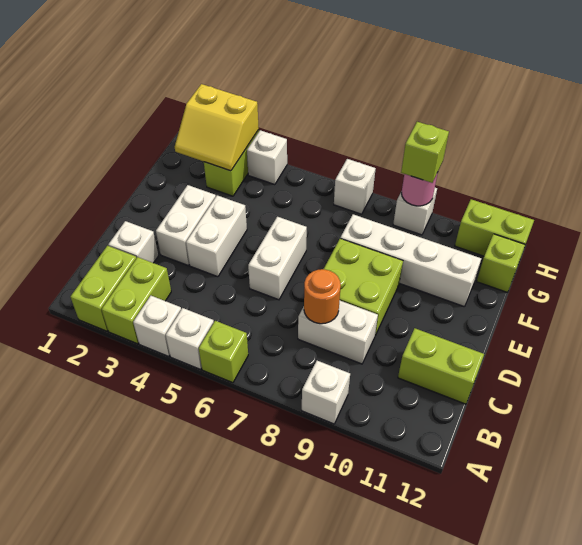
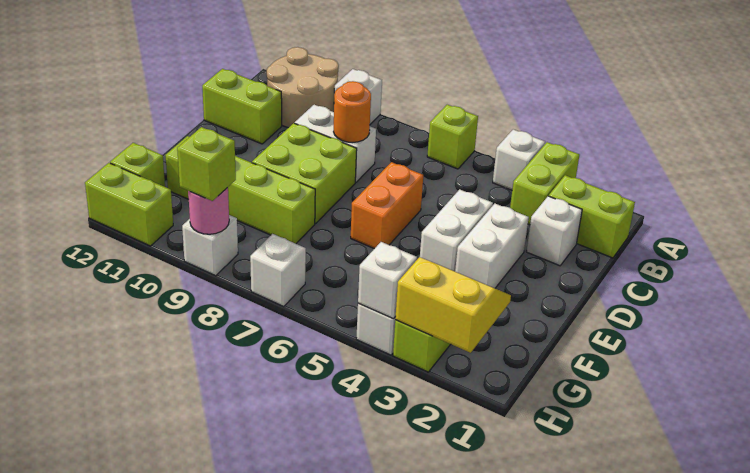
lime brick A2:B2 level 1 -> lime brick B1:B2 level 1
white brick A5 level 1 -> white brick H4 level 2
none -> tan round brick A10:B11 level 1
white brick D6:E6 level 1 -> orange brick D6:E6 level 1
white brick F8:F11 level 1 -> lime brick F8:F11 level 1

